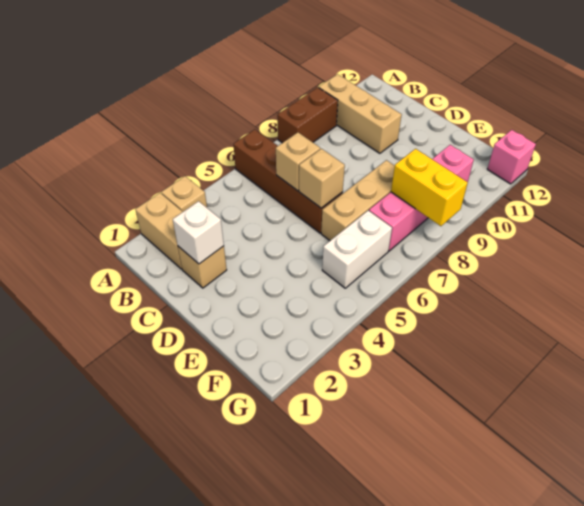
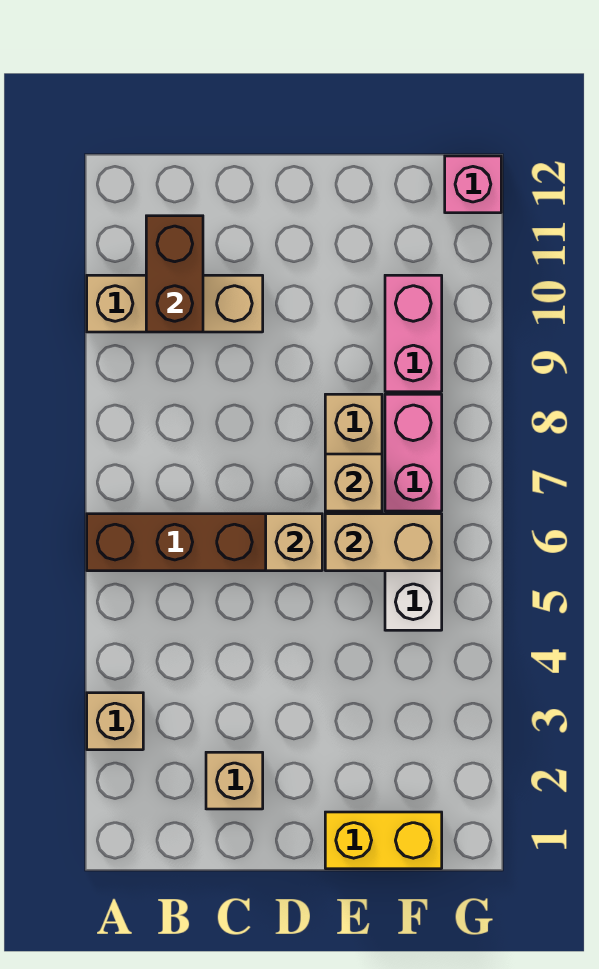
tan brick A2:B2 level 1 -> tan brick E6:F6 level 2
brown brick A8:A9 level 1 -> brown brick B10:B11 level 2
white brick C2 level 2 -> none
tan brick C6 level 2 -> tan brick E7 level 2
yellow brick F8:G8 level 2 -> yellow brick E1:F1 level 1

